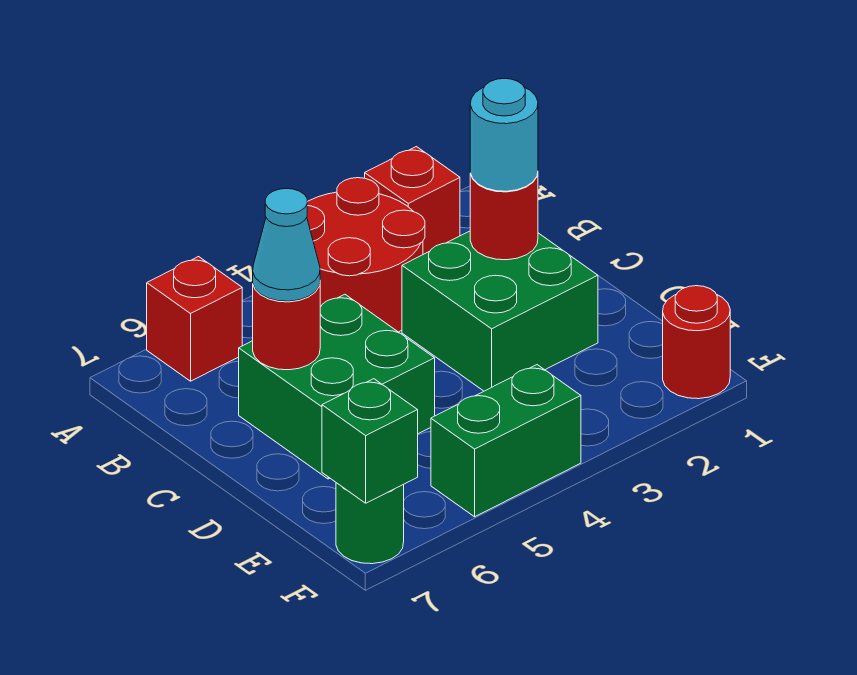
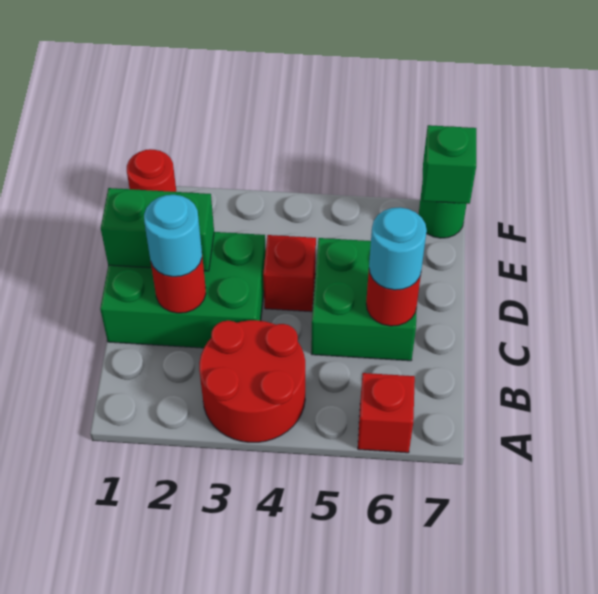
red brick A2 level 1 -> red brick D4 level 1
green brick C2:D3 level 1 -> green brick C1:D3 level 1
cyan cone C6 level 3 -> cyan round brick C6 level 3
green brick F4:F5 level 1 -> green brick D1:D2 level 2

